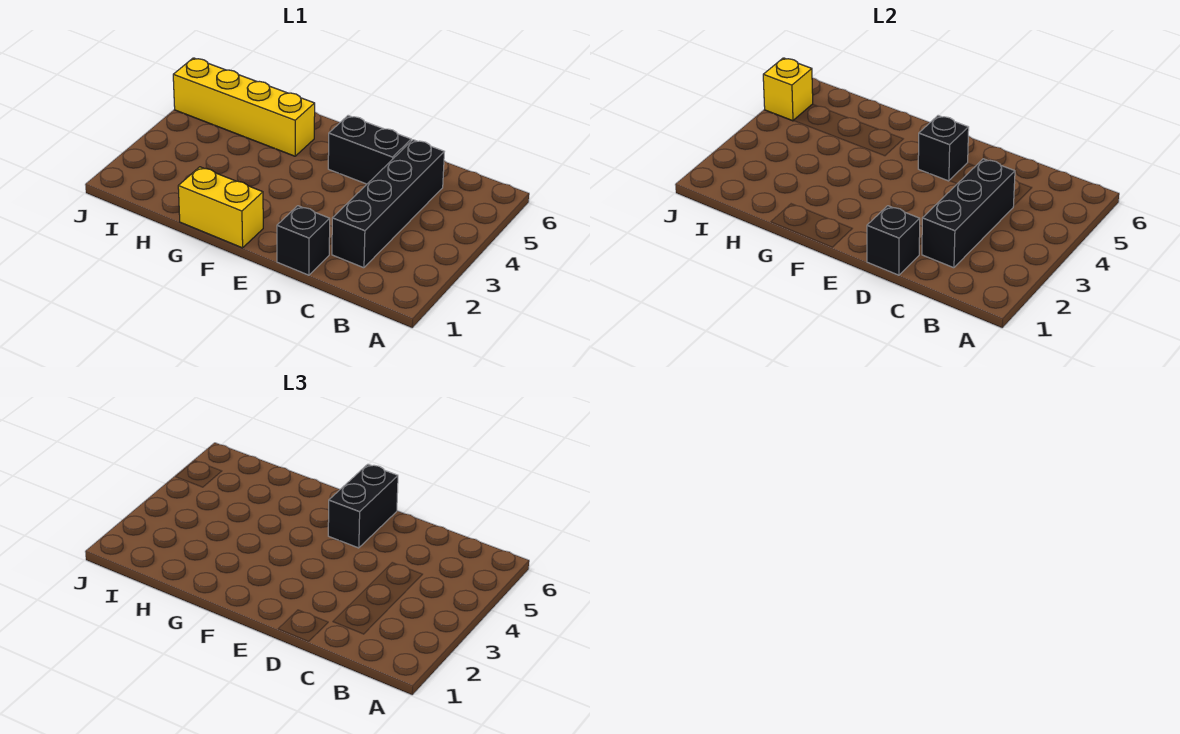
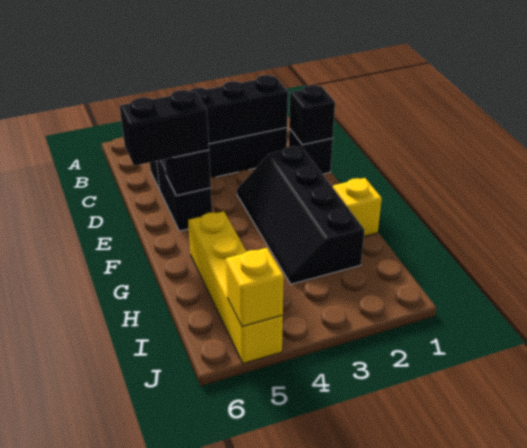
none -> black slope E2:H3 level 1 top 2
yellow brick F1:G1 level 1 -> yellow brick G1 level 1

